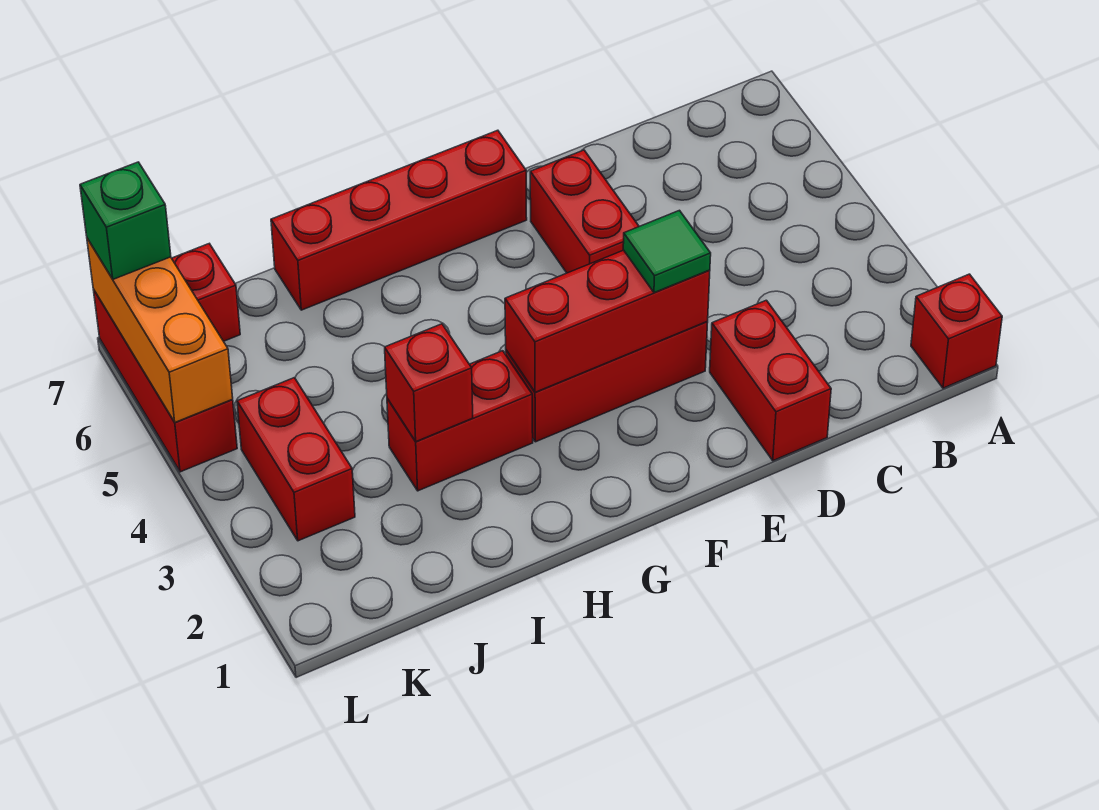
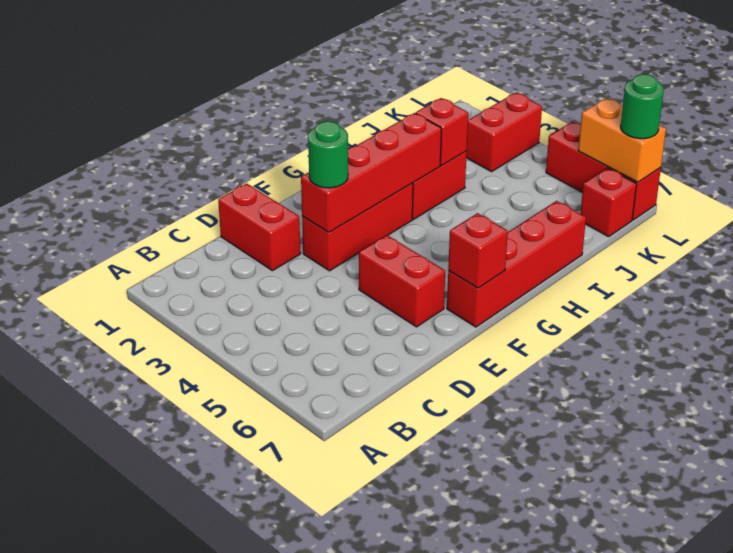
red brick A1 level 1 -> red brick F7 level 2
red brick E3:G3 level 2 -> red brick E3:H3 level 2
green tile E3 level 3 -> green round brick E3 level 3
red brick K3:K4 level 1 -> red brick K3:L3 level 1
orange brick L5:L7 level 2 -> orange brick L6:L7 level 2
green brick L7 level 3 -> green round brick L7 level 3

